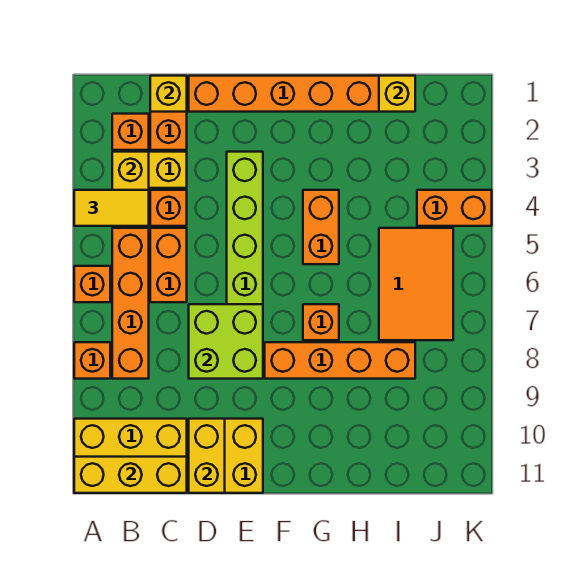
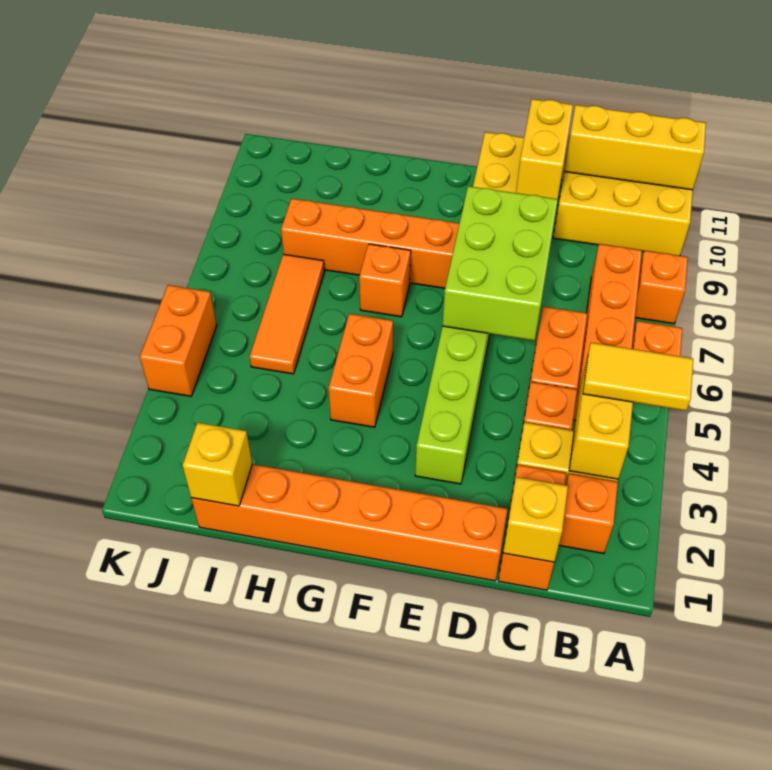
lime brick D7:E8 level 2 -> lime brick D6:E8 level 2
orange tile I5:J7 level 1 -> orange tile I5:I7 level 1
orange brick J4:K4 level 1 -> orange brick K4:K5 level 1

